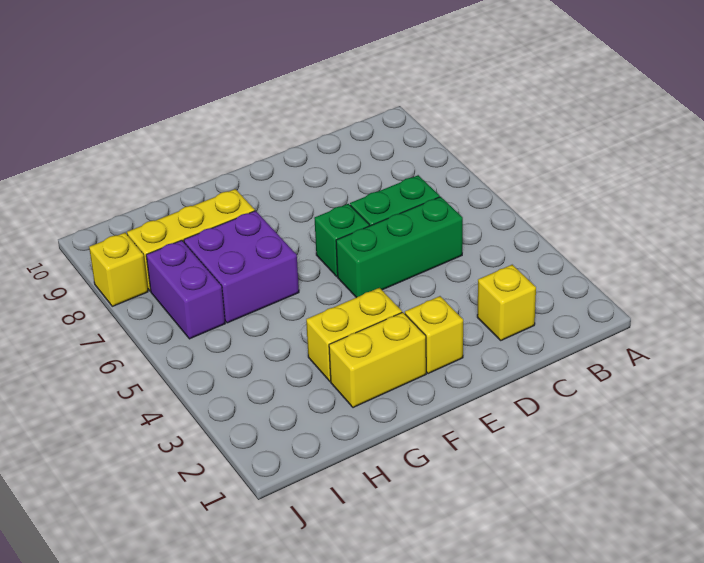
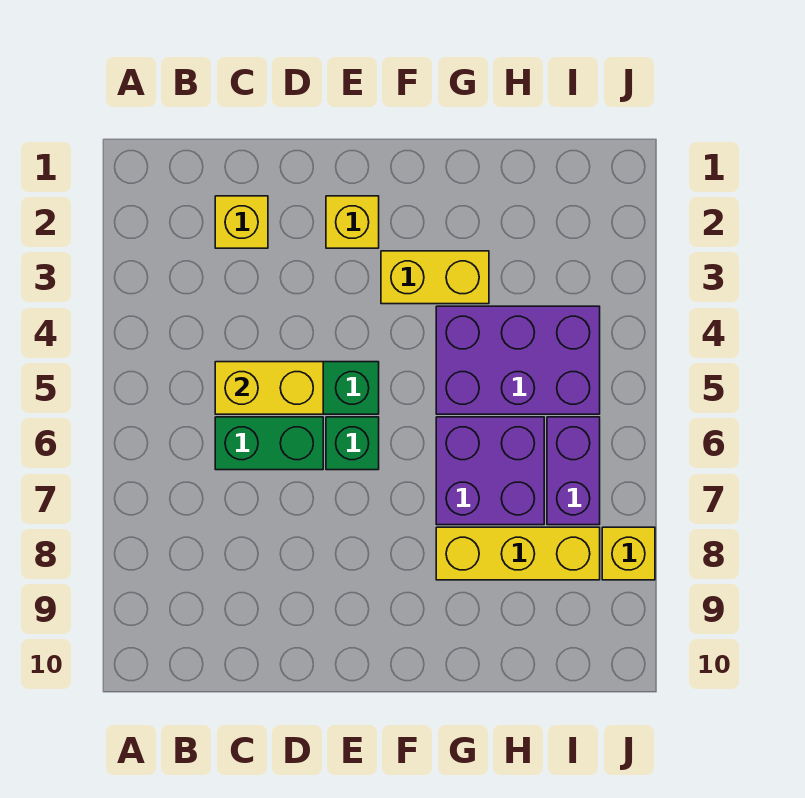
yellow brick F2:G2 level 1 -> yellow brick C5:D5 level 2
none -> purple brick G4:I5 level 1

